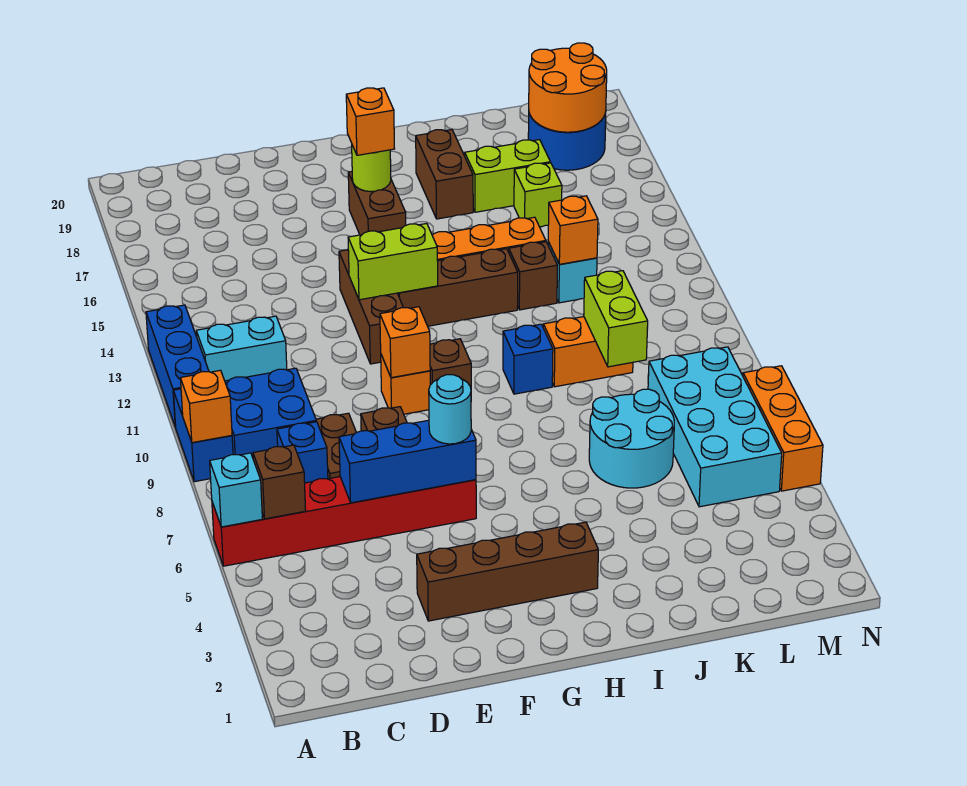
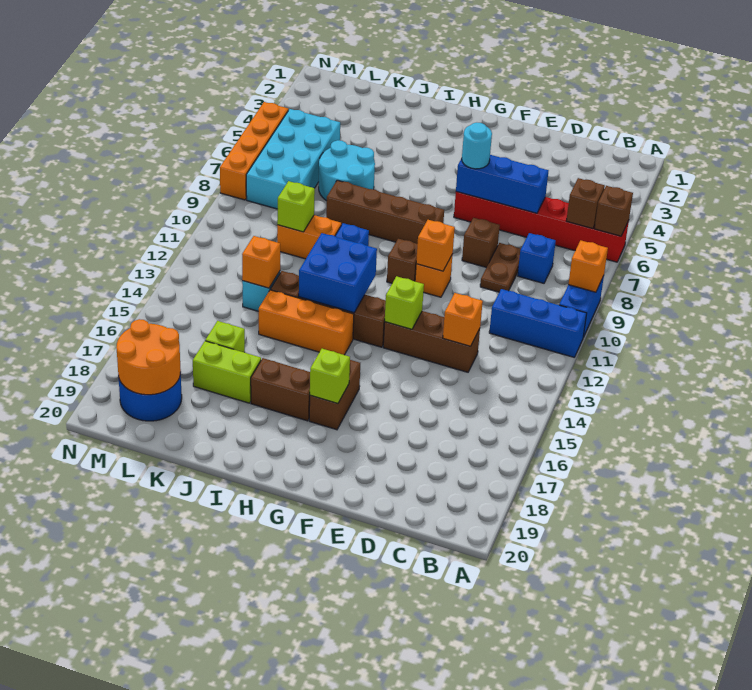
cyan brick A6 level 2 -> brown brick A6 level 2
blue brick A11:A13 level 1 -> blue brick A11:C11 level 1
blue brick B9:C10 level 1 -> blue brick H12:I13 level 2
cyan brick B12:C12 level 1 -> none
brown brick E3:H3 level 1 -> brown brick G8:J8 level 1
brown brick F12:F14 level 1 -> brown brick D13:F13 level 1
lime brick F13:G13 level 2 -> lime brick F13 level 2
lime round brick G17 level 2 -> lime brick G17 level 2
orange brick G17 level 3 -> orange brick D13 level 2
brown brick I17:I18 level 1 -> brown brick H17:I17 level 1
lime brick K9:K10 level 2 -> lime brick K10 level 2
orange brick N5:N7 level 1 -> orange brick N5:N8 level 1

